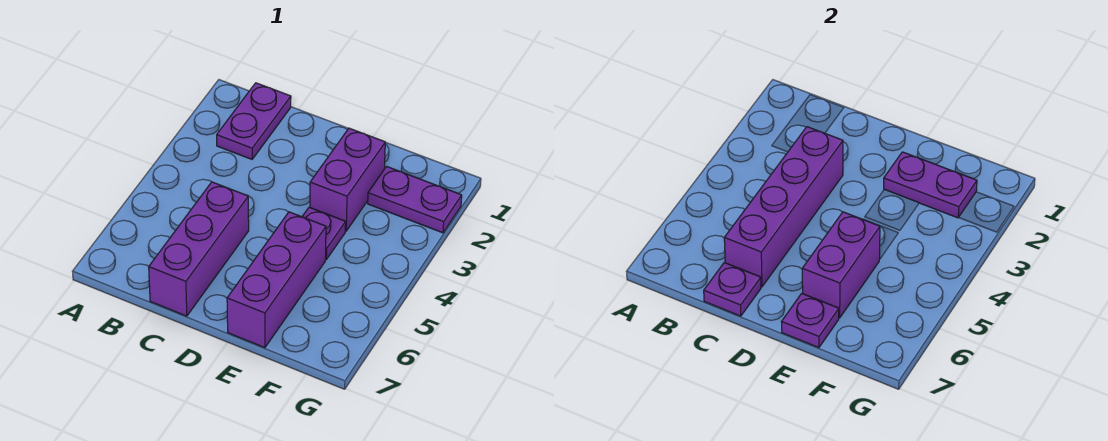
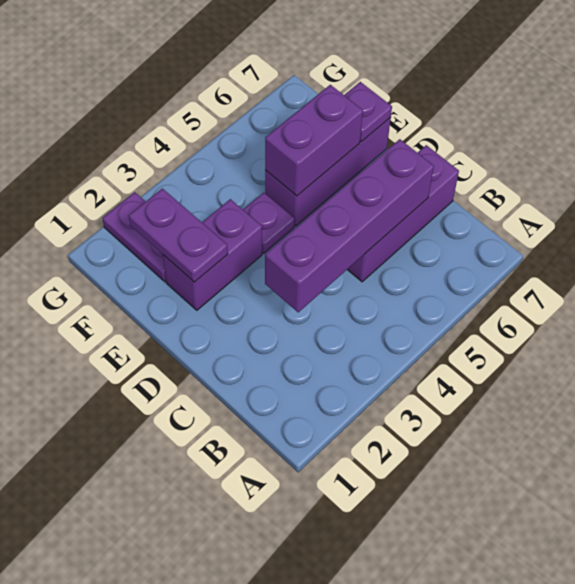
purple plate B1:B2 level 1 -> none
purple plate C7 level 2 -> none

